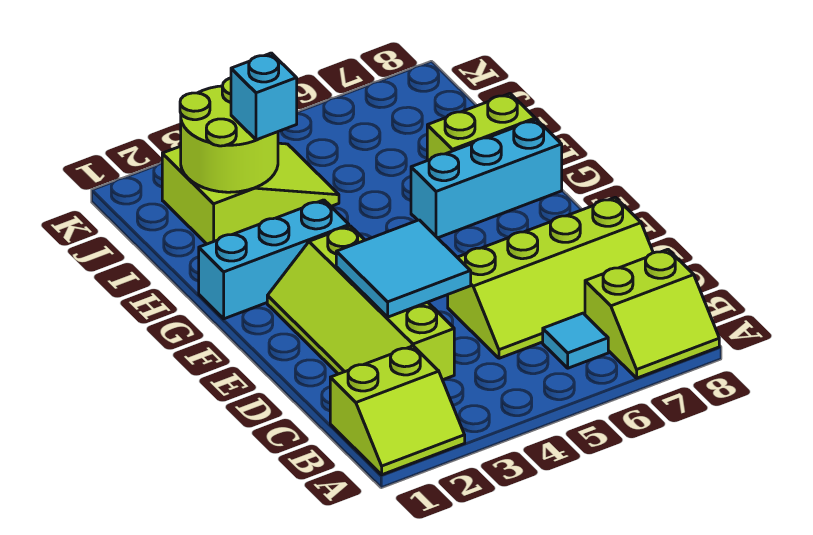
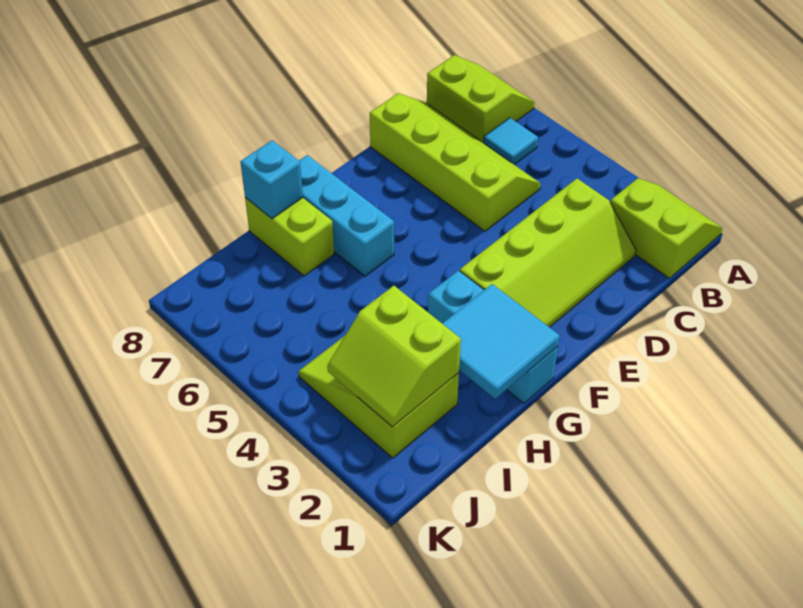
cyan tile D3:E4 level 2 -> cyan tile G1:H2 level 2
lime round brick I2:J3 level 2 -> lime slope I2:J3 level 2 top I
cyan brick I3 level 3 -> cyan brick H8 level 2

